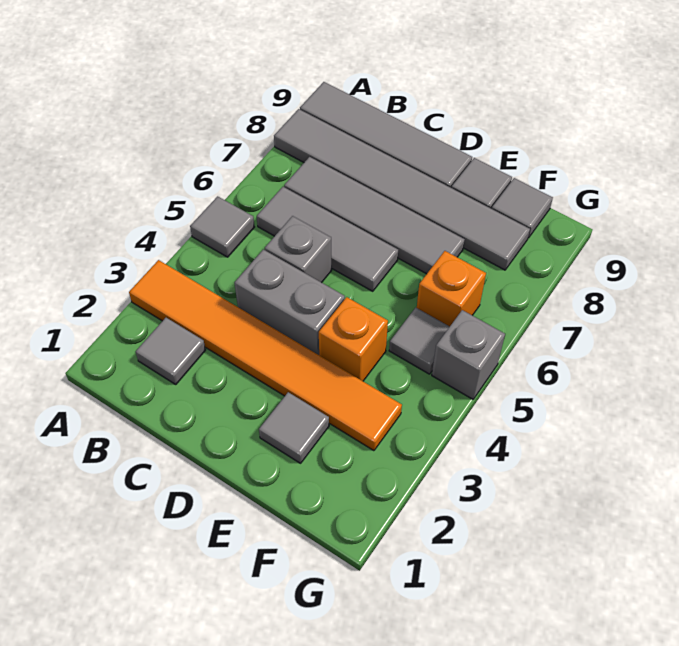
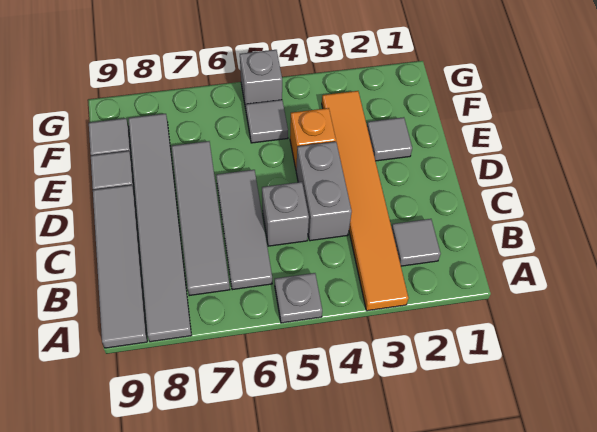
grey tile A5 level 1 -> grey plate A5 level 1
orange brick F6 level 1 -> none

